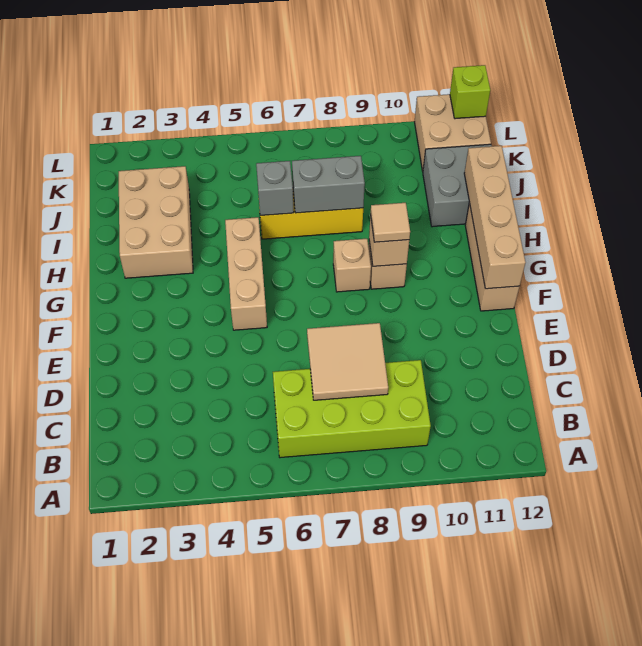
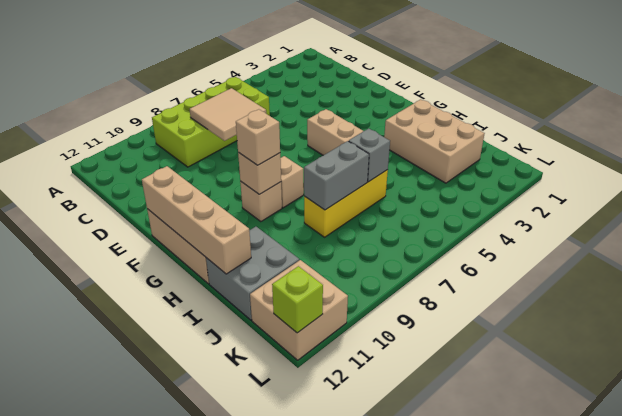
tan tile G9 level 3 -> tan brick G9 level 3

